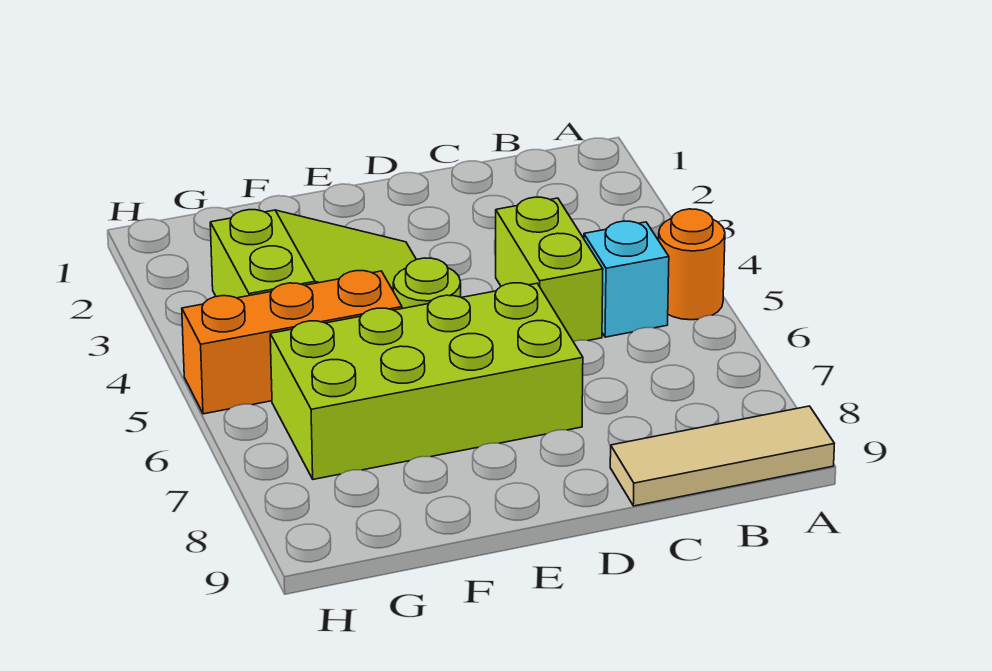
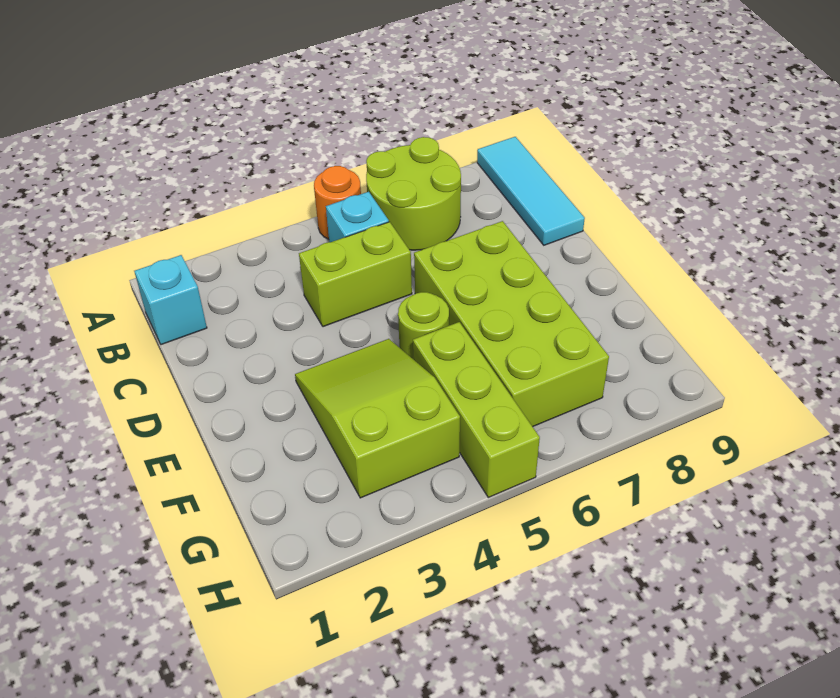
none -> lime round brick A6:B7 level 1
tan tile A9:C9 level 1 -> cyan tile A9:C9 level 1
none -> cyan brick B1 level 1
orange brick F5:H5 level 1 -> lime brick F5:H5 level 1

